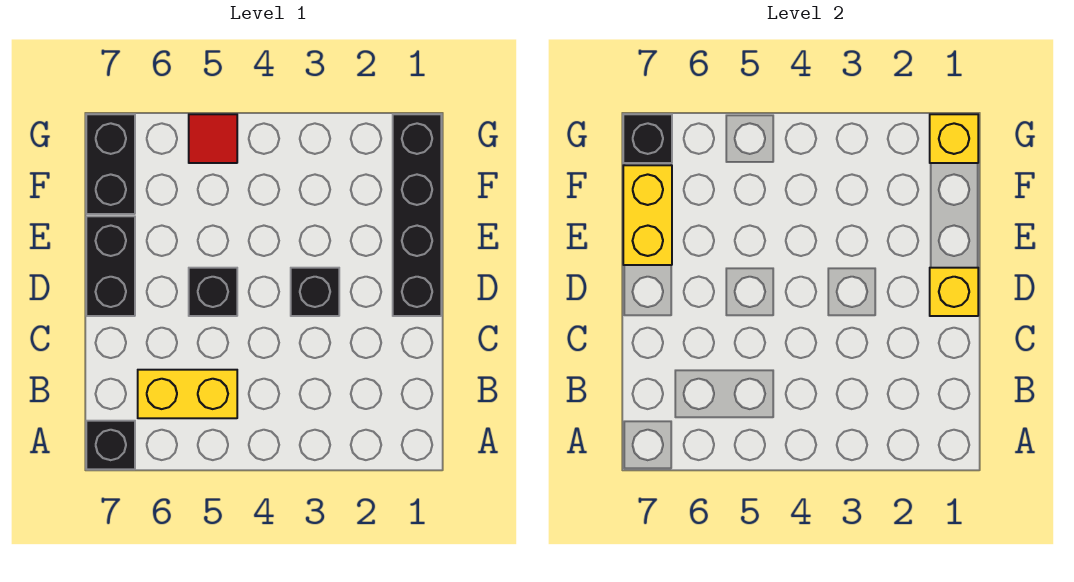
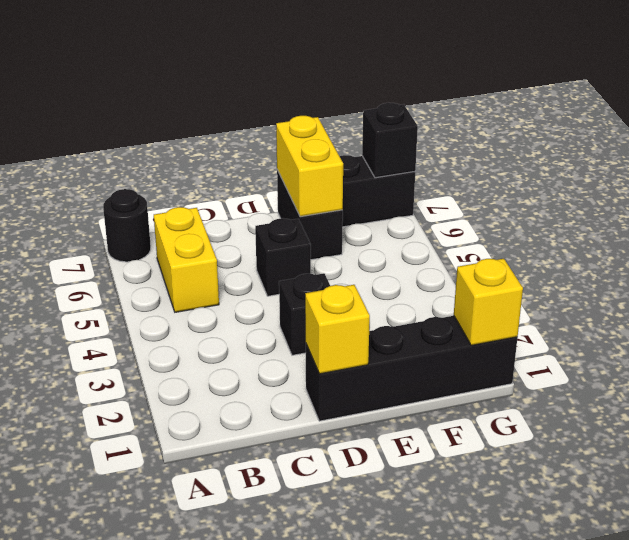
black brick A7 level 1 -> black round brick A7 level 1
black brick D7:E7 level 1 -> black brick E6:E7 level 1
yellow brick E7:F7 level 2 -> yellow brick E6:E7 level 2
red tile G5 level 1 -> none

